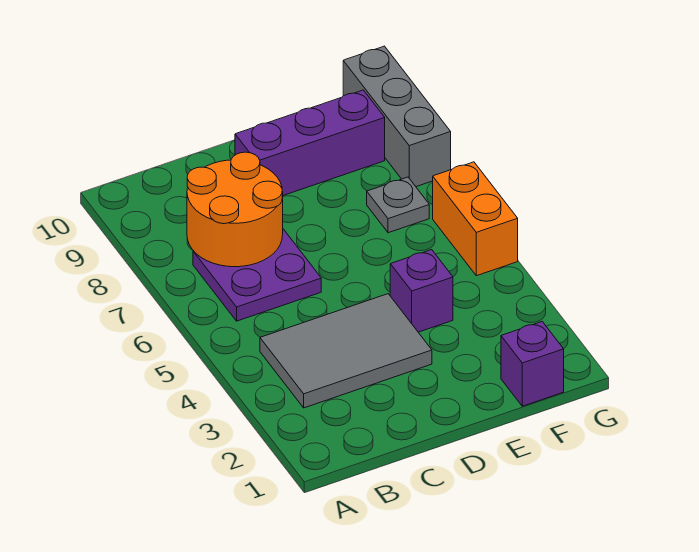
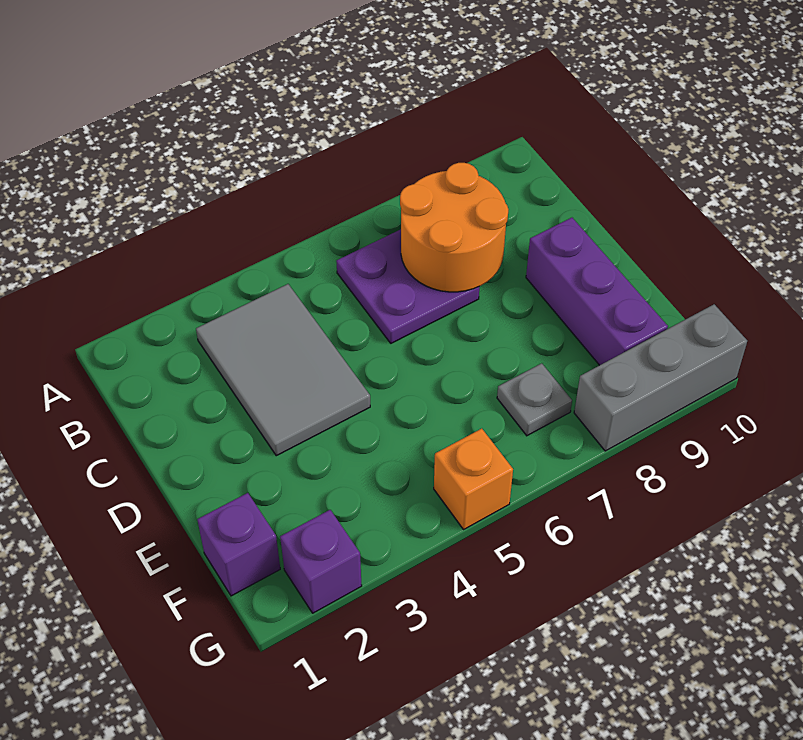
purple brick E4 level 1 -> purple brick G2 level 1
orange brick G5:G6 level 1 -> orange brick G5 level 1

